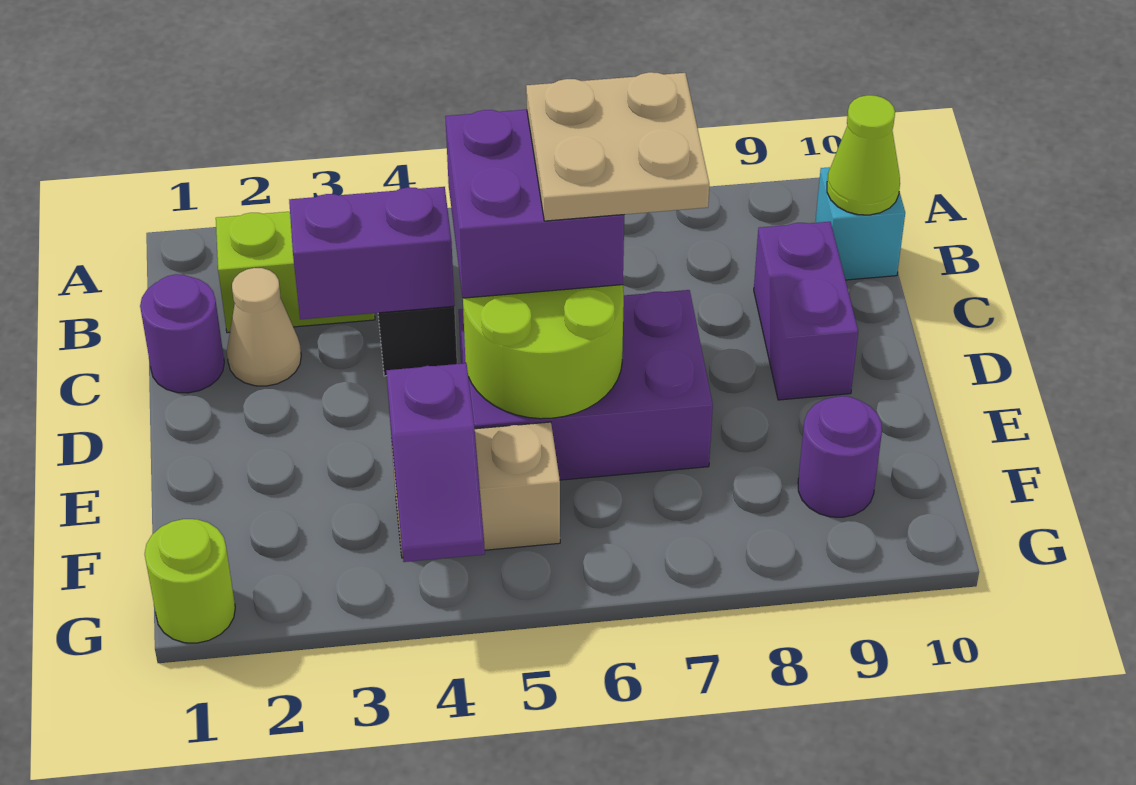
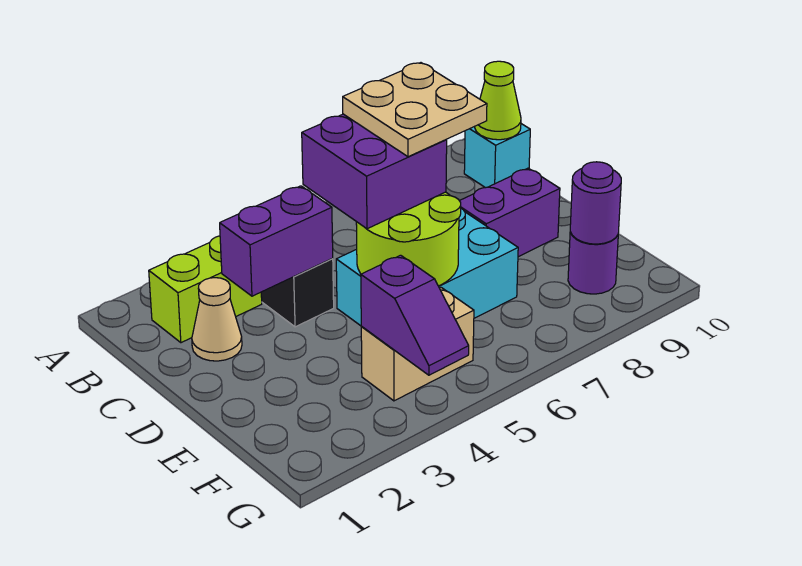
purple round brick C1 level 1 -> purple round brick F9 level 2
purple brick C9:D9 level 1 -> purple brick D8:D9 level 1
purple brick D5:E7 level 1 -> cyan brick D5:E7 level 1
lime round brick G1 level 1 -> none

